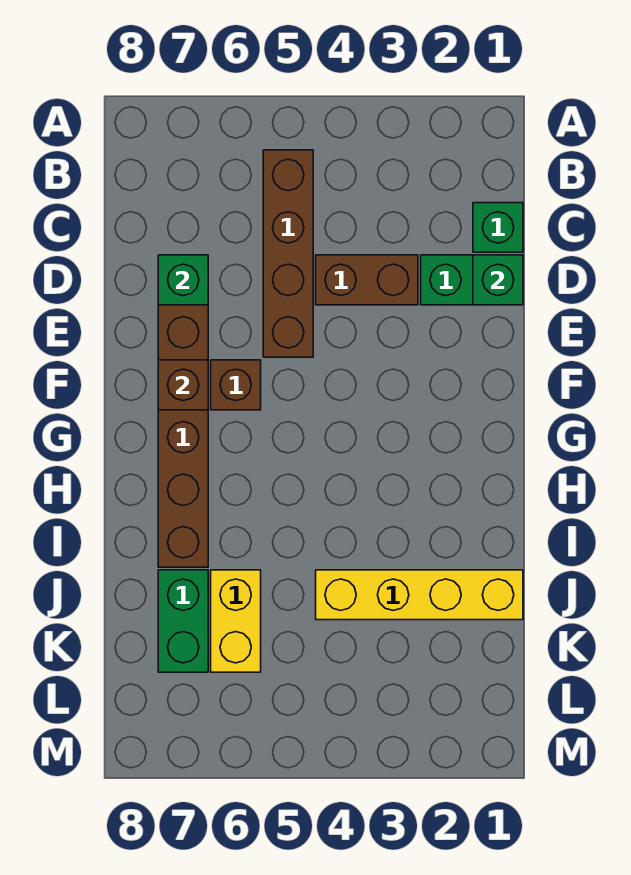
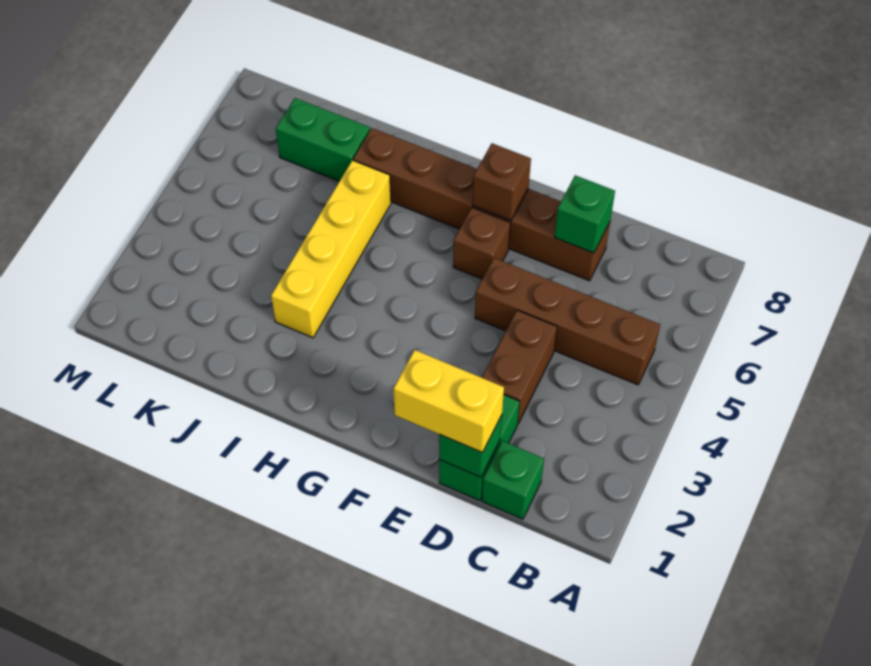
yellow brick J1:J4 level 1 -> yellow brick I3:I6 level 1
yellow brick J6:K6 level 1 -> yellow brick D1:E1 level 3

